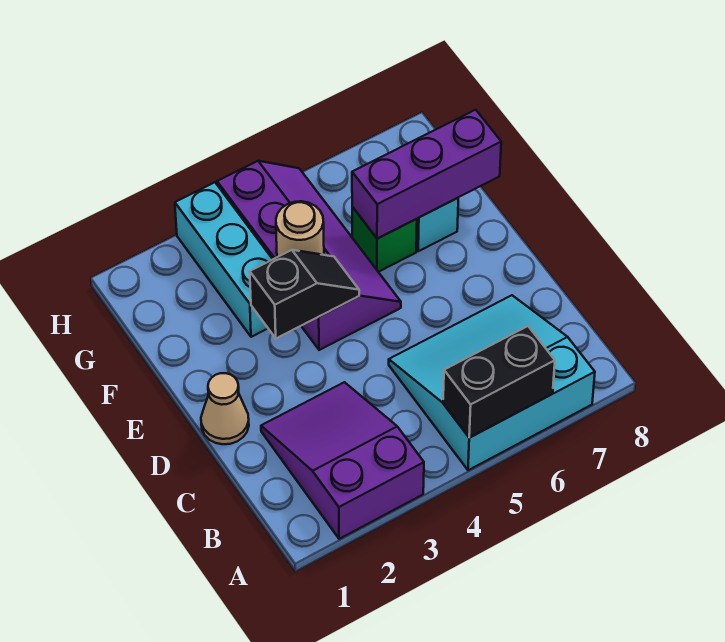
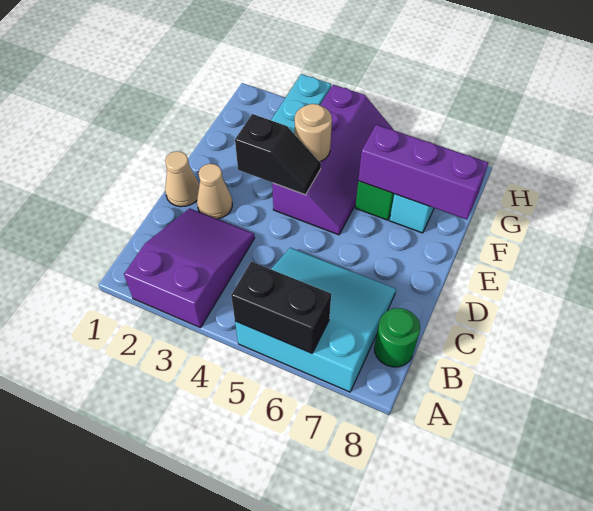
none -> green round brick B8 level 1
none -> tan cone D2 level 1

